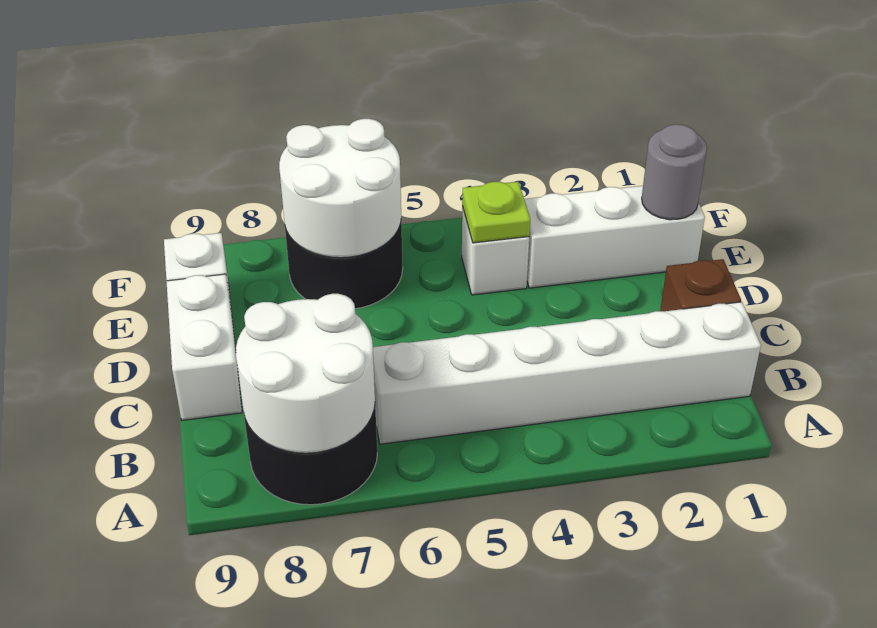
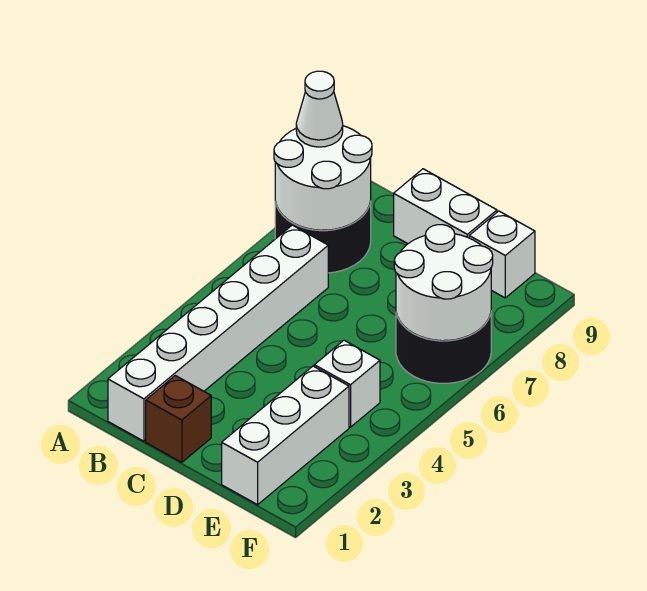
none -> white cone A8 level 3
grey round brick E1 level 2 -> none
lime plate E4 level 2 -> none

